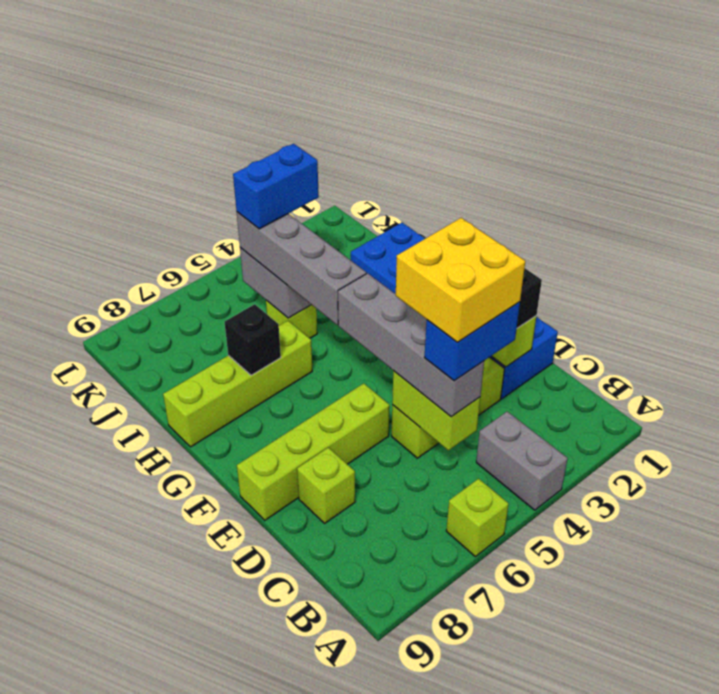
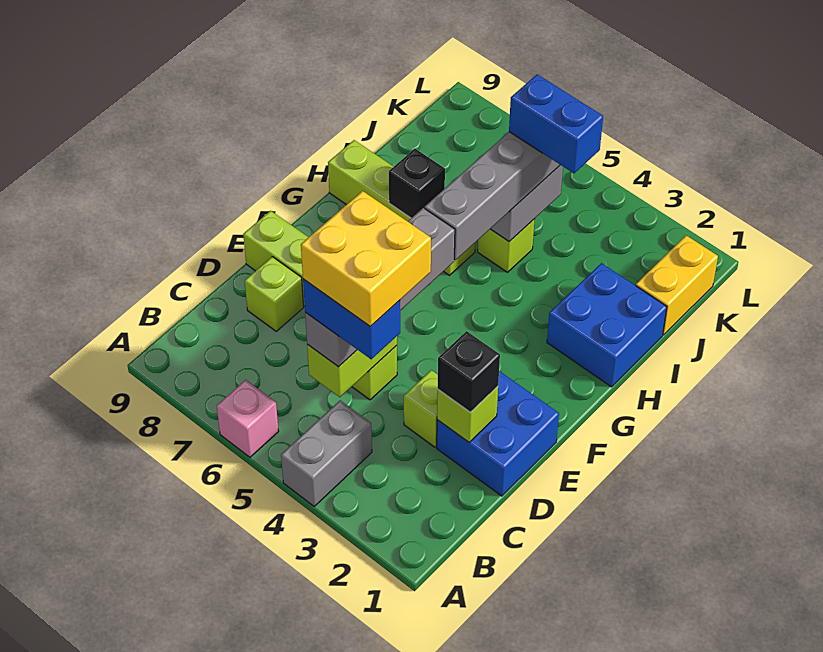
lime brick A6 level 1 -> pink brick A6 level 1
none -> yellow brick J1:K1 level 1

